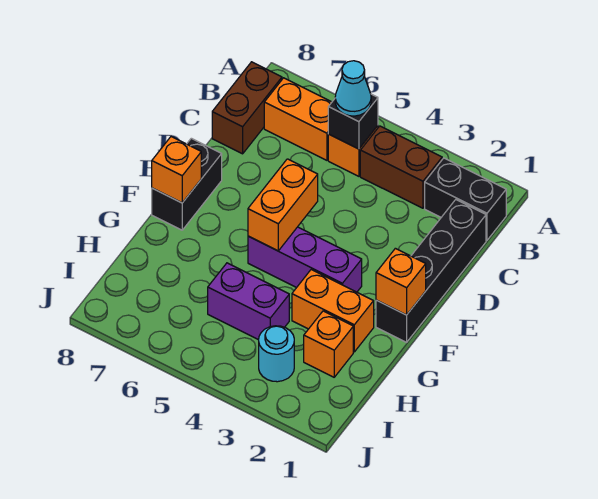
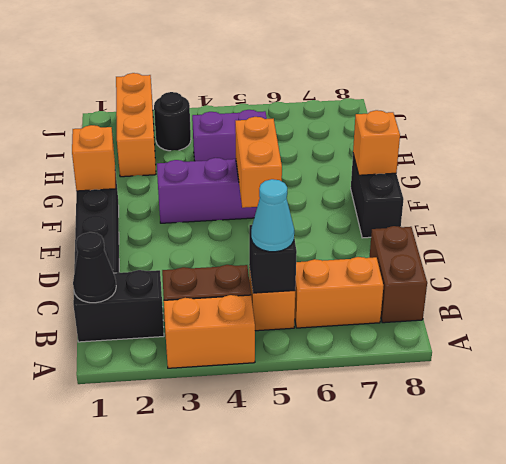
none -> black cone B1 level 2
orange brick G2:G3 level 1 -> orange brick A3:A4 level 1
orange brick H2 level 1 -> orange brick H2:J2 level 1
cyan round brick I3 level 1 -> black round brick I3 level 1

